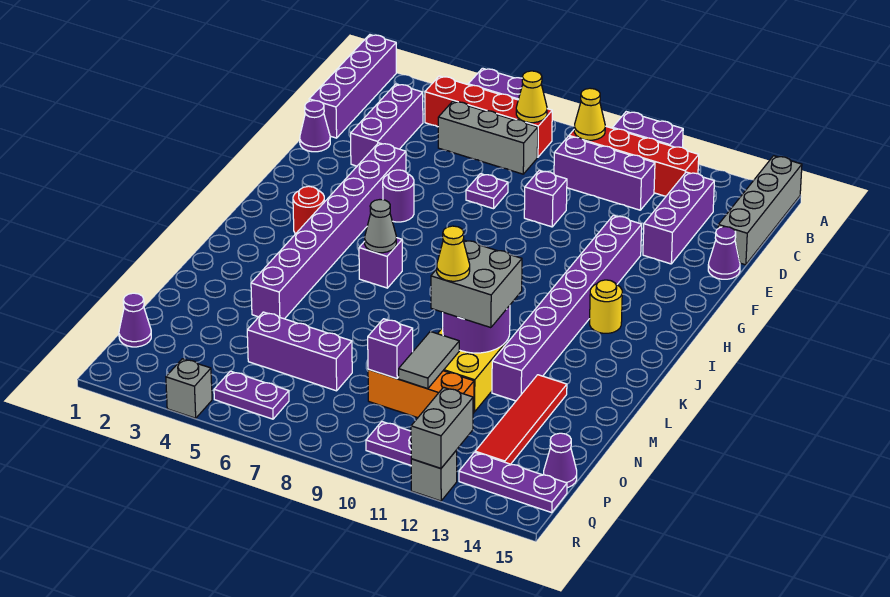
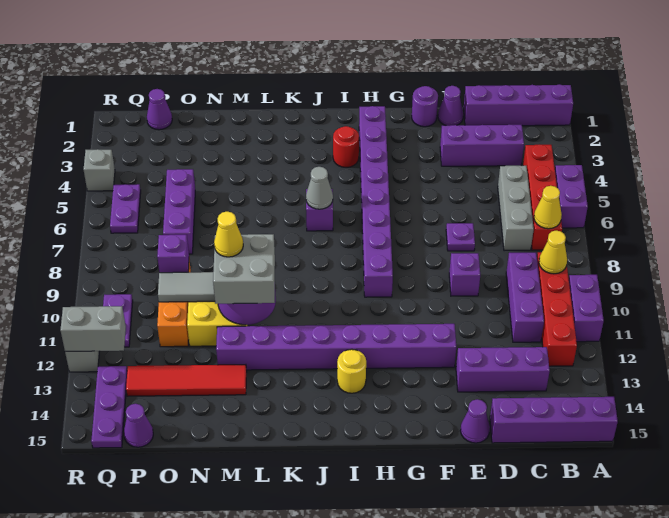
grey brick A15:D15 level 1 -> purple brick A15:D15 level 1
purple brick F4:M4 level 1 -> purple brick H2:H9 level 1
purple round brick G5 level 1 -> purple round brick F1 level 1

